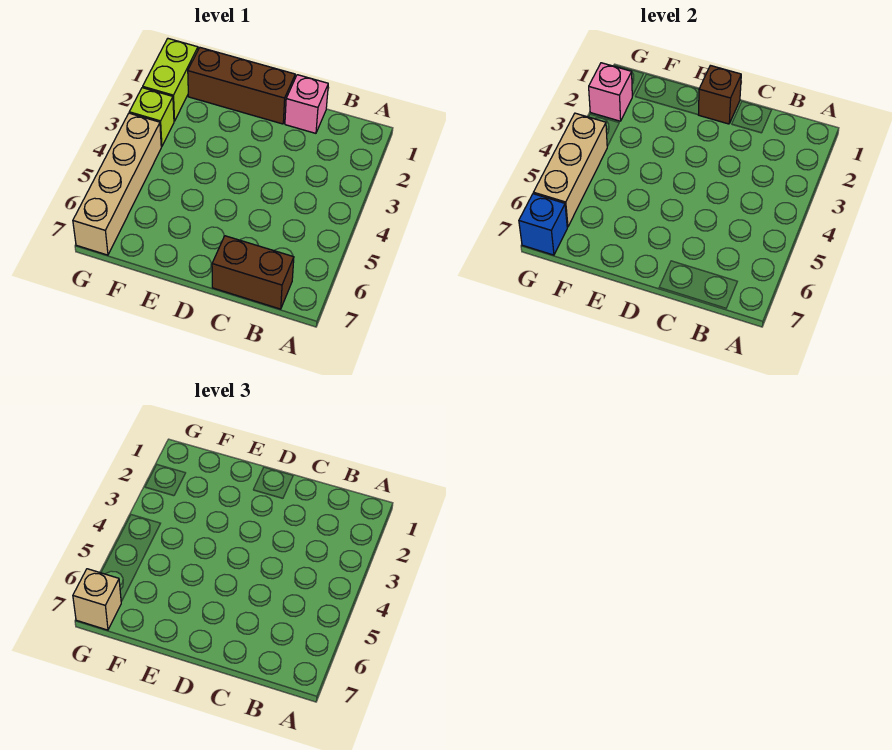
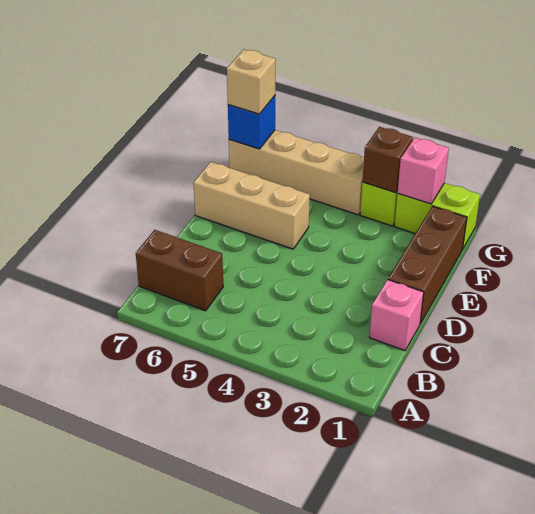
brown brick B7:C7 level 1 -> brown brick B6:B7 level 1
brown brick D1 level 2 -> brown brick G3 level 2
tan brick G4:G6 level 2 -> tan brick E5:E7 level 1

